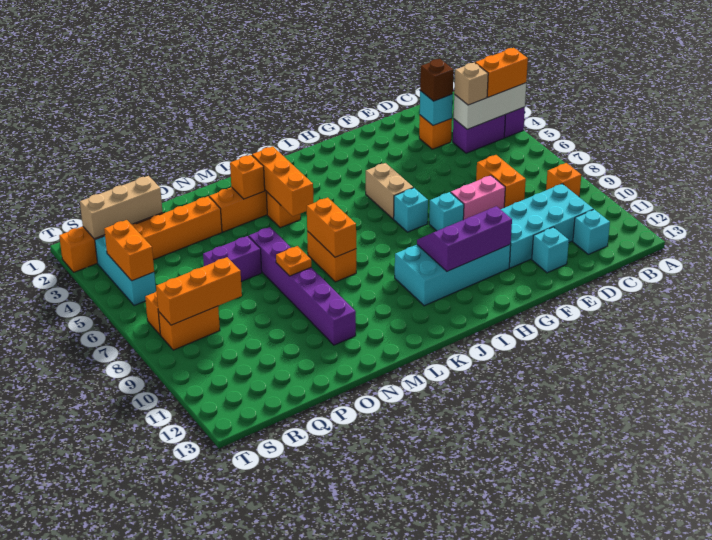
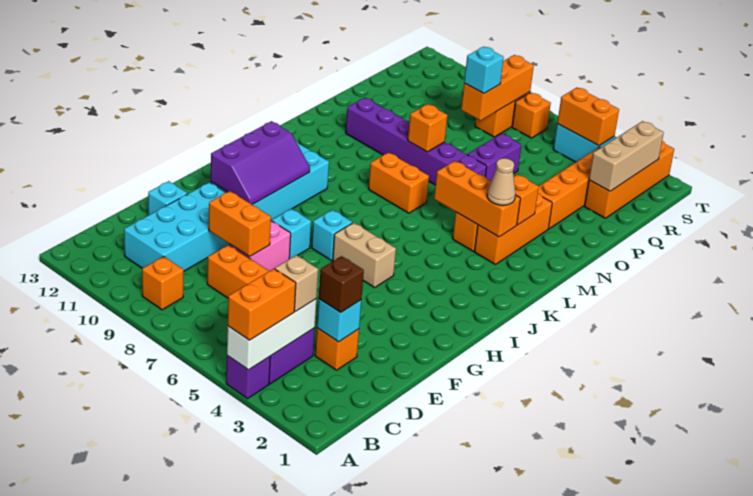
cyan brick C12 level 1 -> cyan brick Q8 level 3
none -> tan cone L3 level 3
orange brick L7:L8 level 2 -> orange brick E8:E9 level 2
orange plate N8 level 2 -> orange brick N8 level 2

